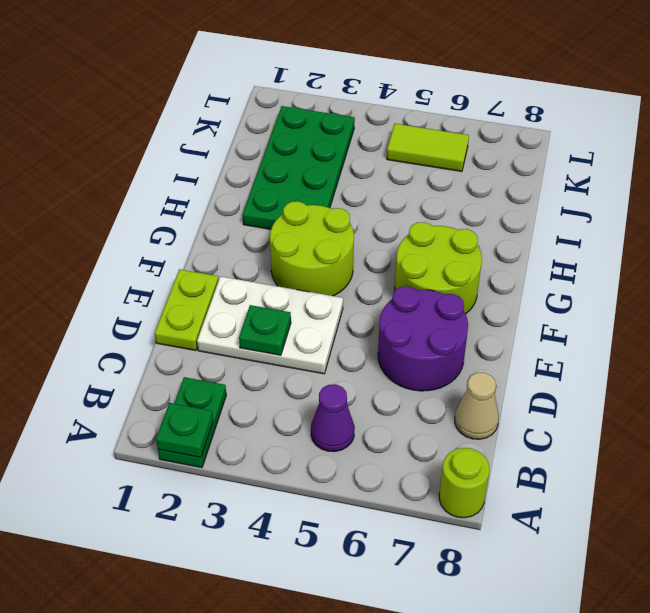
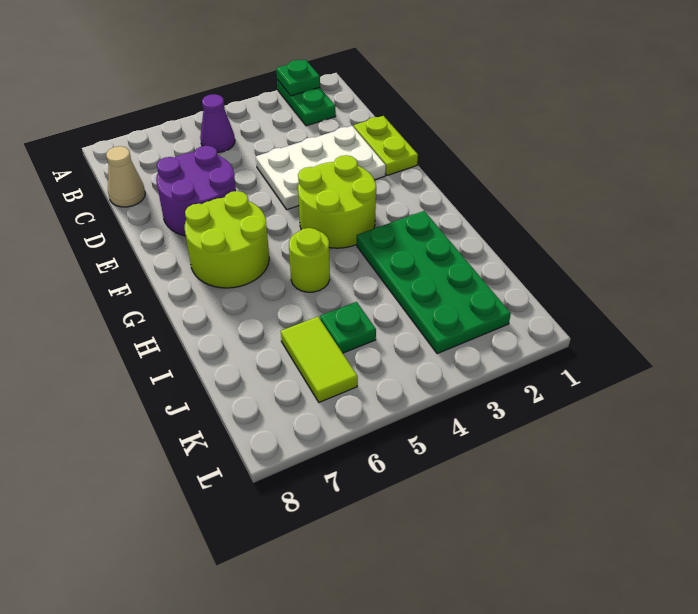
lime round brick A8 level 1 -> lime round brick H5 level 1
green plate D3 level 2 -> green plate J5 level 1
lime tile K5:K6 level 1 -> lime tile J6:K6 level 1

